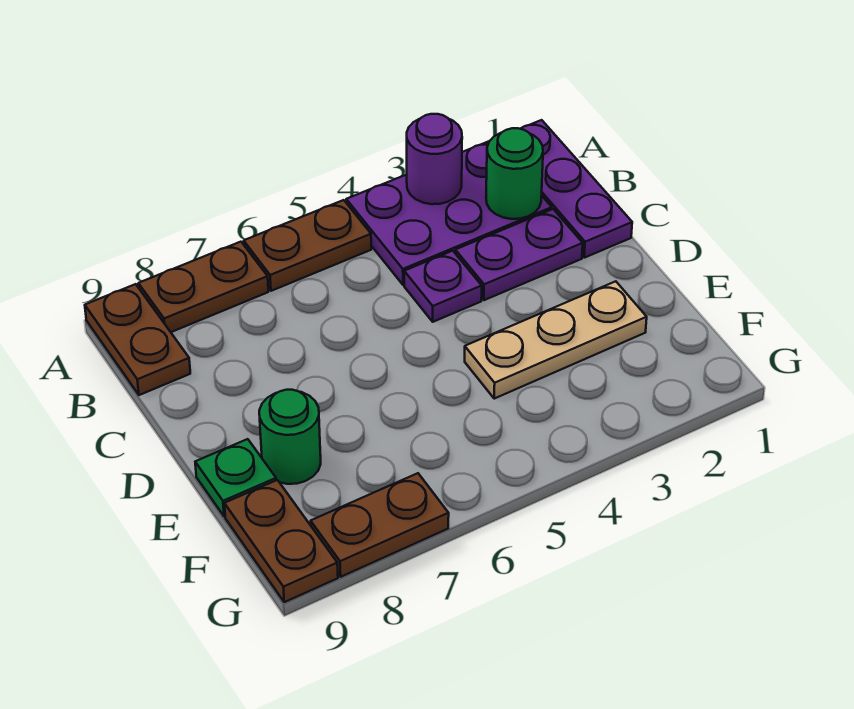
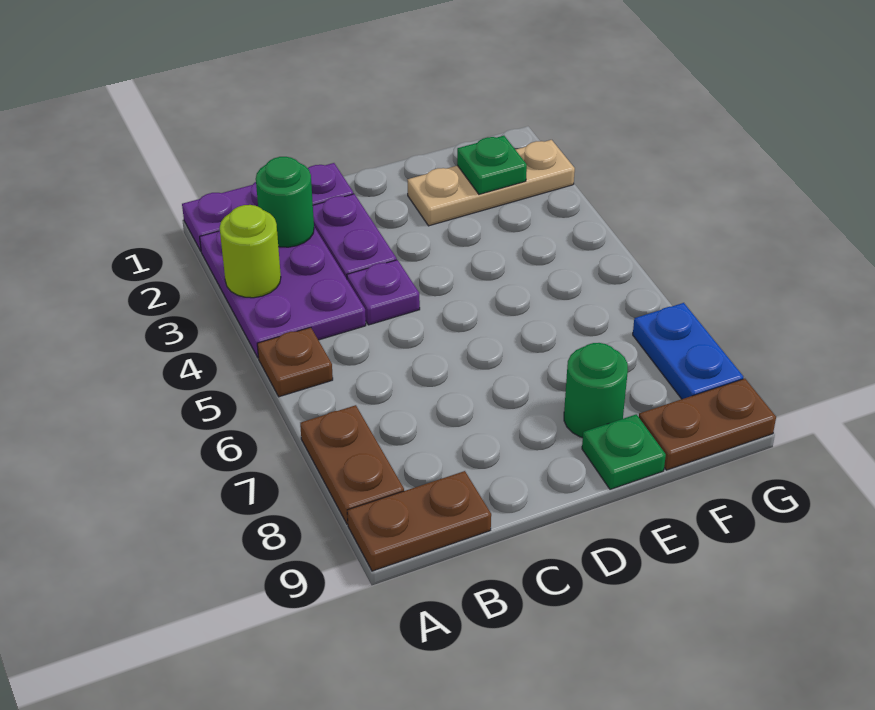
purple round brick A3 level 2 -> lime round brick A3 level 2
brown plate A5:A6 level 1 -> brown plate A5 level 1
tan plate E2:E4 level 1 -> tan plate E2:G2 level 1
none -> green plate F2 level 2
brown plate G7:G8 level 1 -> blue plate G7:G8 level 1

